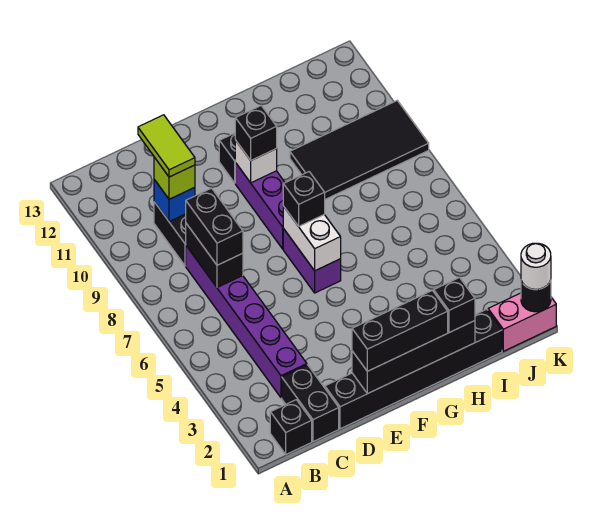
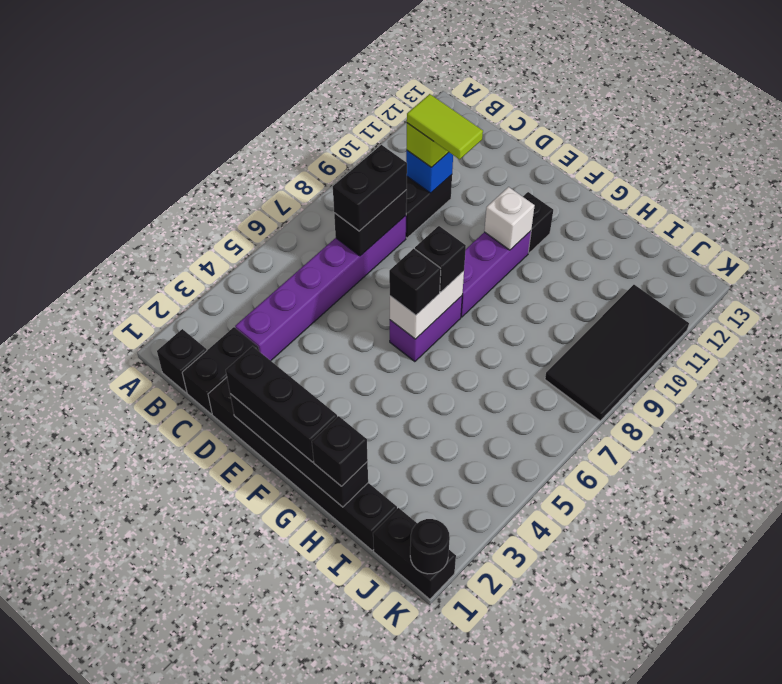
lime tile C10:C11 level 4 -> lime tile C10:D10 level 4
black brick F10 level 3 -> black brick F6 level 3
black tile H9:K10 level 1 -> black tile J8:K11 level 1
pink brick J1:K1 level 1 -> black brick J1:K1 level 1
white round brick K1 level 3 -> none

